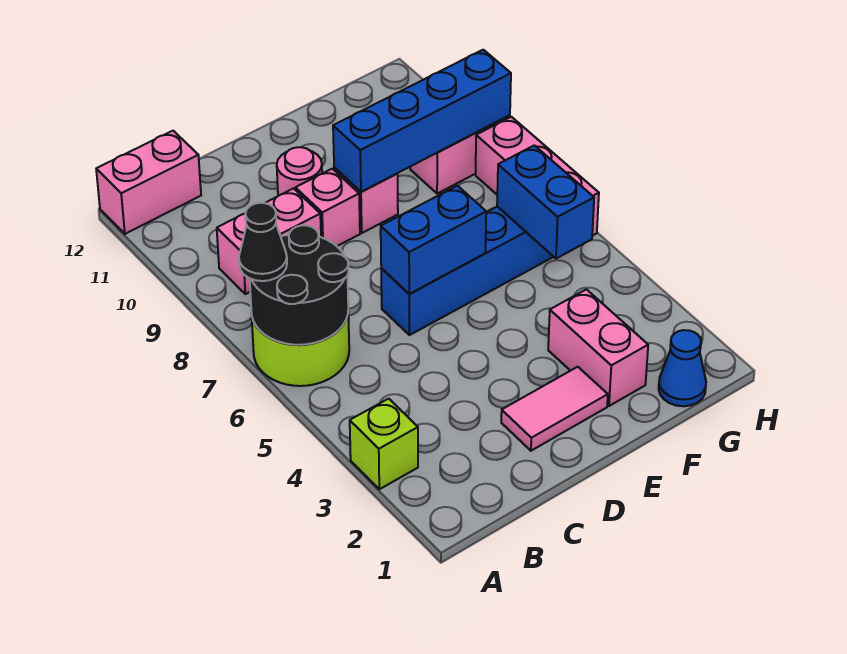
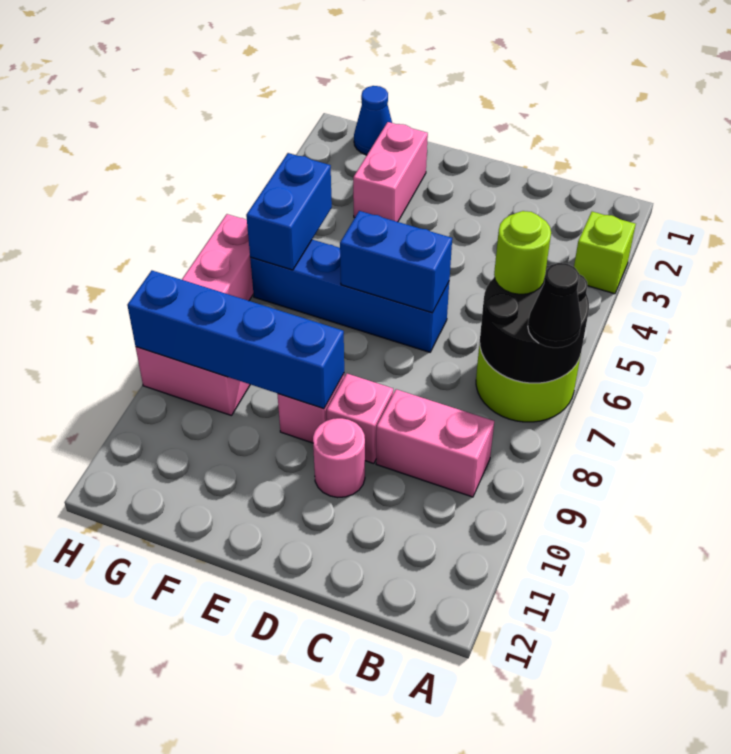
pink brick A12:B12 level 1 -> none
none -> lime round brick B6 level 3
pink tile D2:E2 level 1 -> none

